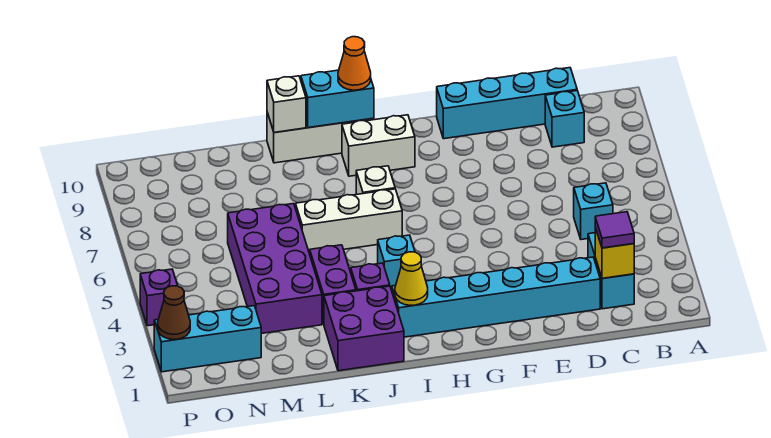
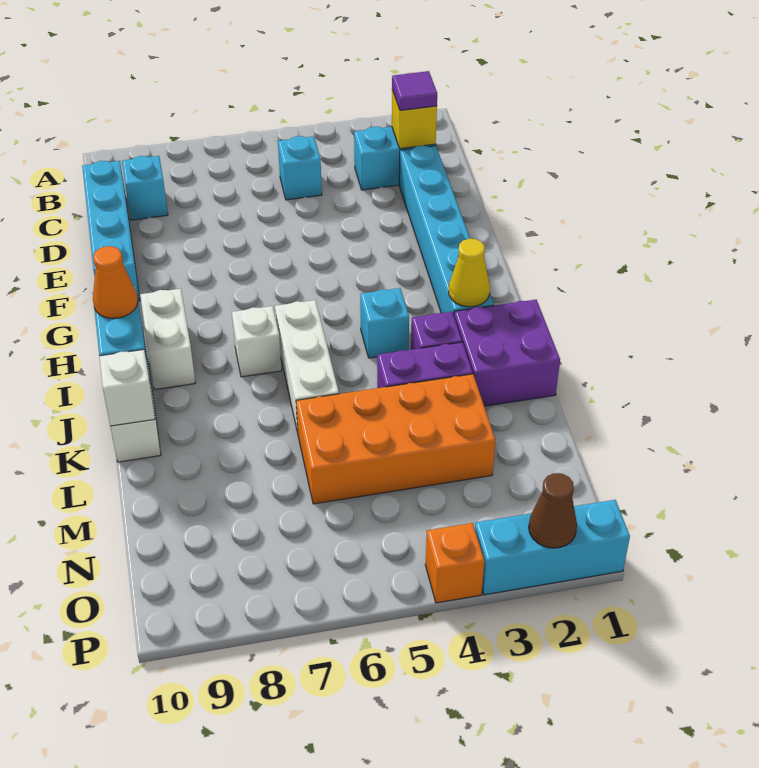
purple brick L3:M6 level 1 -> orange brick L3:M6 level 1
cyan brick N2:P2 level 1 -> cyan brick P1:P3 level 1
purple brick P4 level 1 -> orange brick P4 level 1

